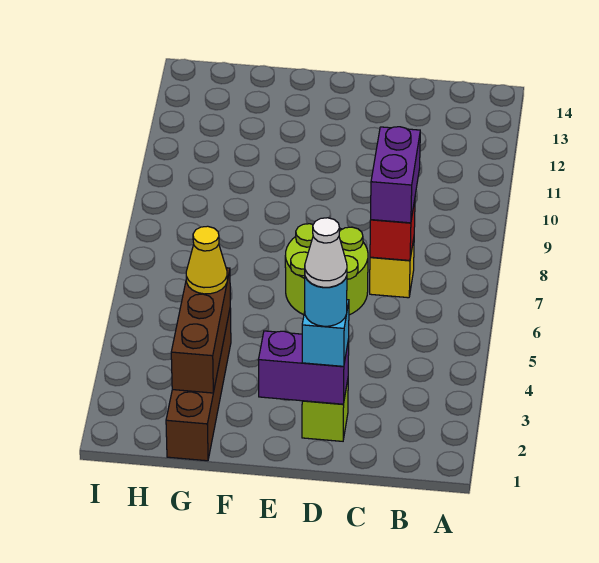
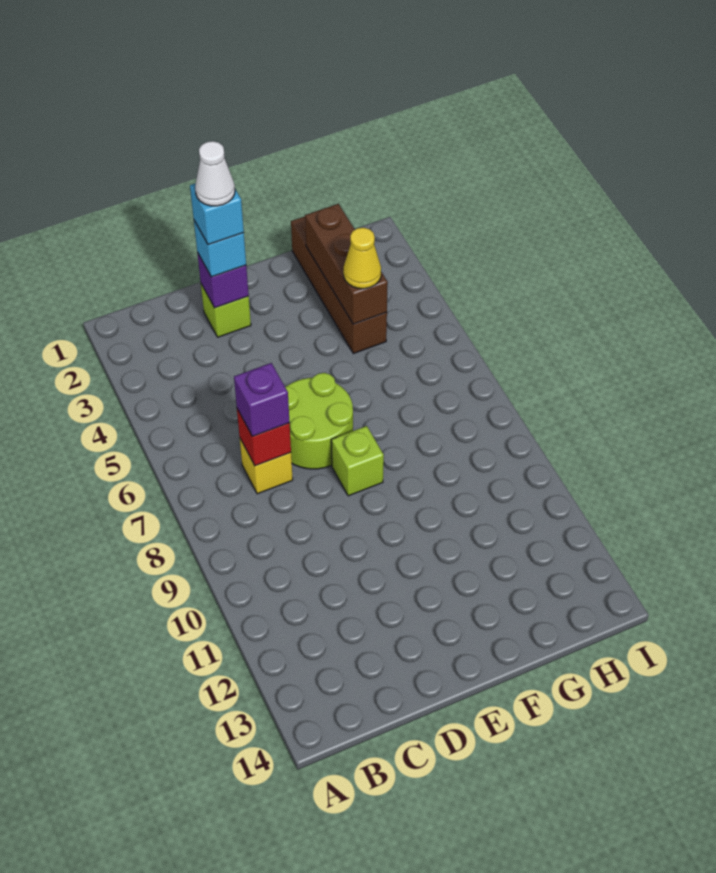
purple brick C7:C8 level 3 -> purple brick C7 level 3
purple brick D2:E2 level 2 -> purple brick D2 level 2
cyan round brick D2 level 4 -> cyan brick D2 level 4
none -> lime brick E8 level 1

